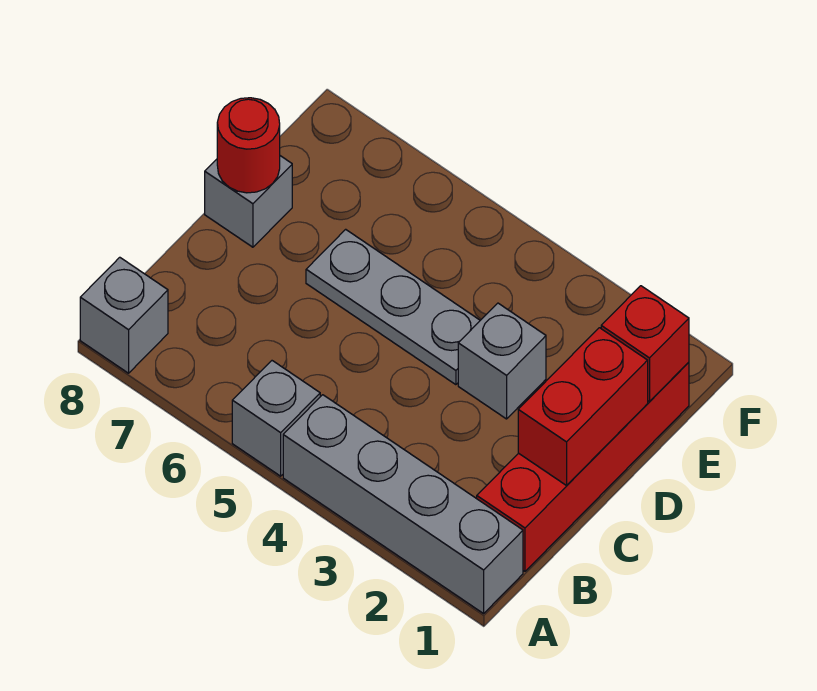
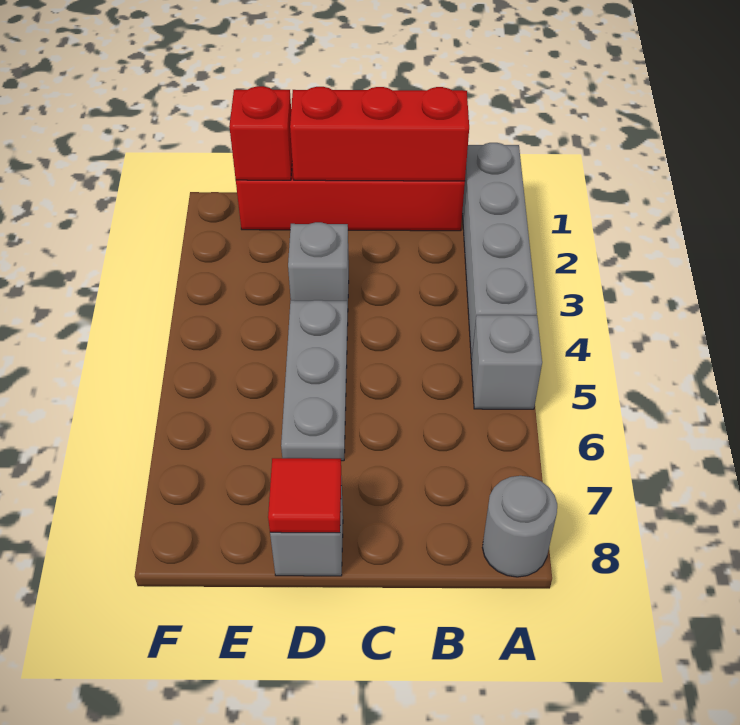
grey brick A8 level 1 -> grey round brick A8 level 1
red brick C1:D1 level 2 -> red brick B1:D1 level 2
red round brick D8 level 2 -> red tile D8 level 2

